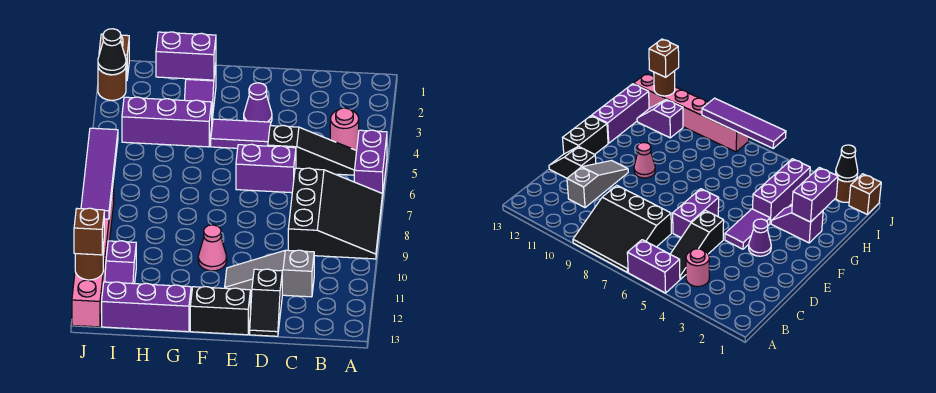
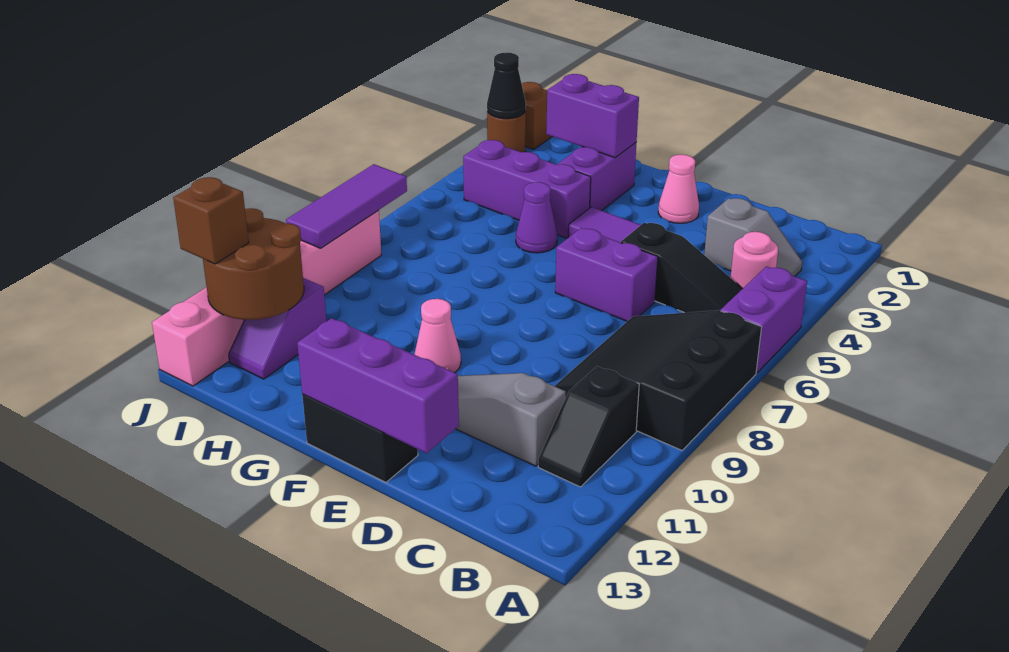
black slope A7:C9 level 1 top C -> black slope A7:C9 level 1 top A
none -> grey slope B3:C3 level 1 top C
black slope D12:D13 level 1 top 12 -> black slope B10:B11 level 1 top 10
none -> pink cone E2 level 1
purple cone E3 level 1 -> purple cone G5 level 1
purple slope G2:G3 level 1 top 2 -> purple brick G2:G3 level 1
purple brick G13:I13 level 1 -> purple brick D13:F13 level 2
purple tile J6:J9 level 2 -> purple tile J7:J9 level 2
brown round brick J12 level 2 -> brown round brick I11:J12 level 2

